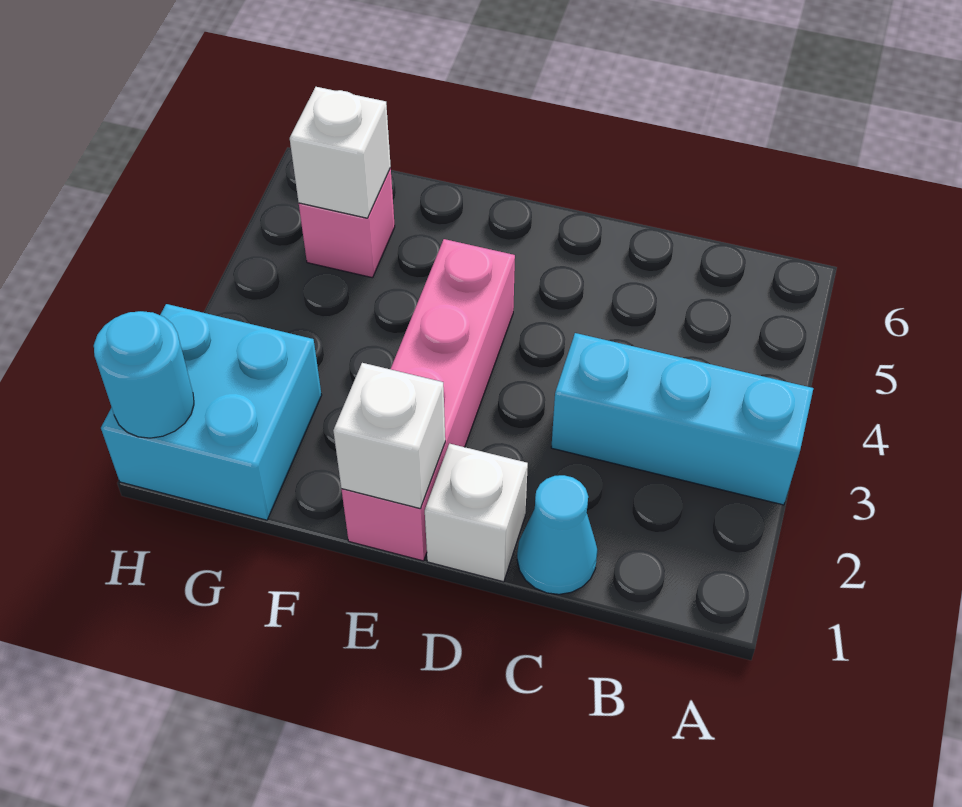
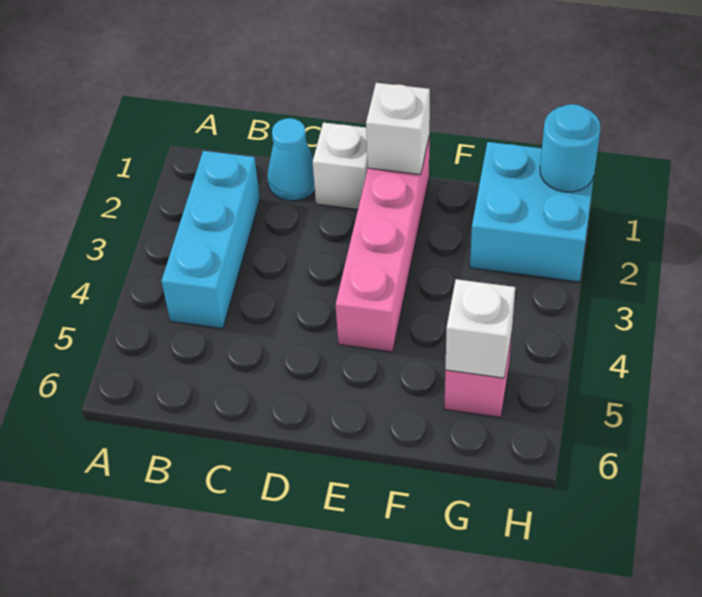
cyan brick A3:C3 level 1 -> cyan brick B2:B4 level 1

